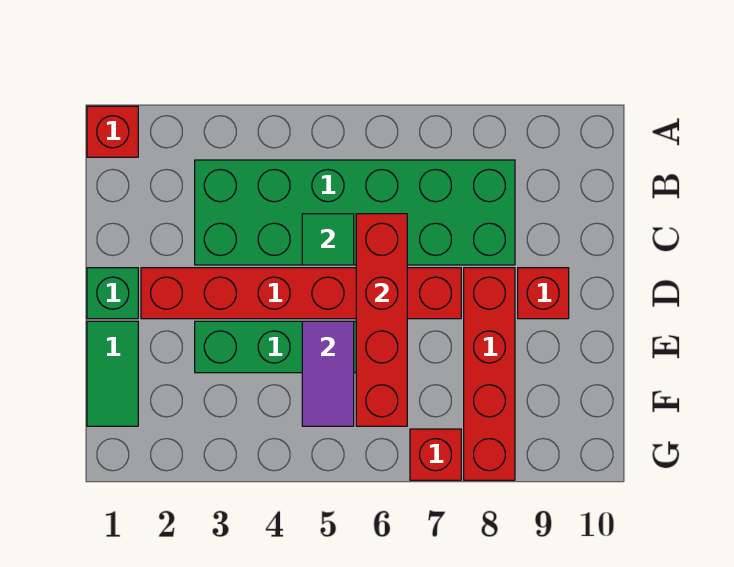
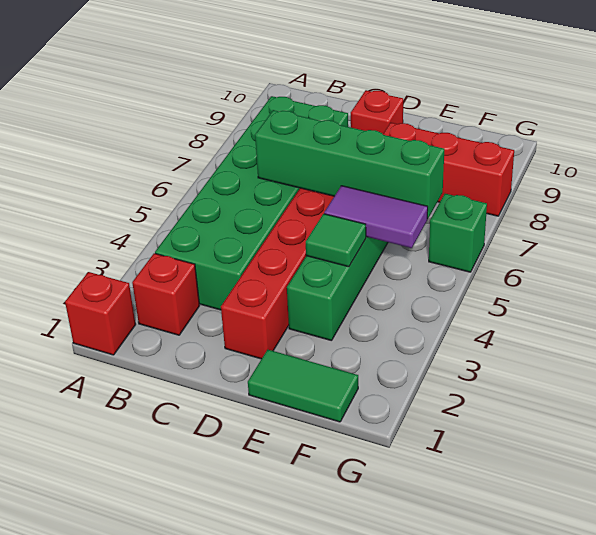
green tile C5 level 2 -> green tile E4 level 2
red brick C6:F6 level 2 -> green brick C6:F6 level 2
green brick D1 level 1 -> green brick G6 level 1
red brick D8:G8 level 1 -> red brick E8:G8 level 1
red brick G7 level 1 -> red brick B2 level 1

